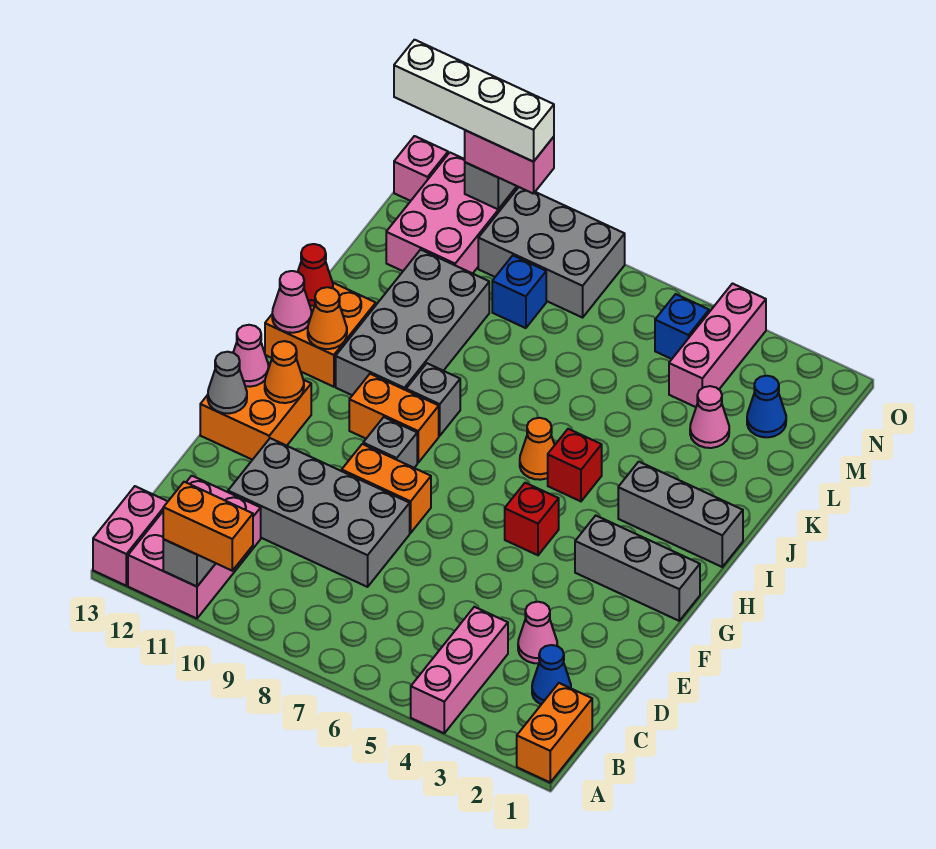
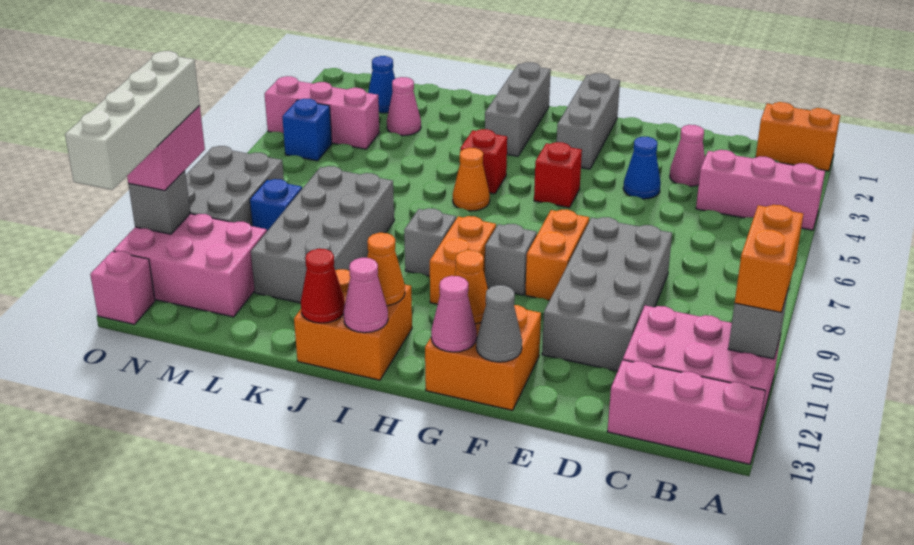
pink brick A13:B13 level 1 -> pink brick A13:C13 level 1
blue cone C2 level 1 -> blue cone E4 level 1
grey brick I10:L11 level 1 -> grey brick K8:L11 level 1

